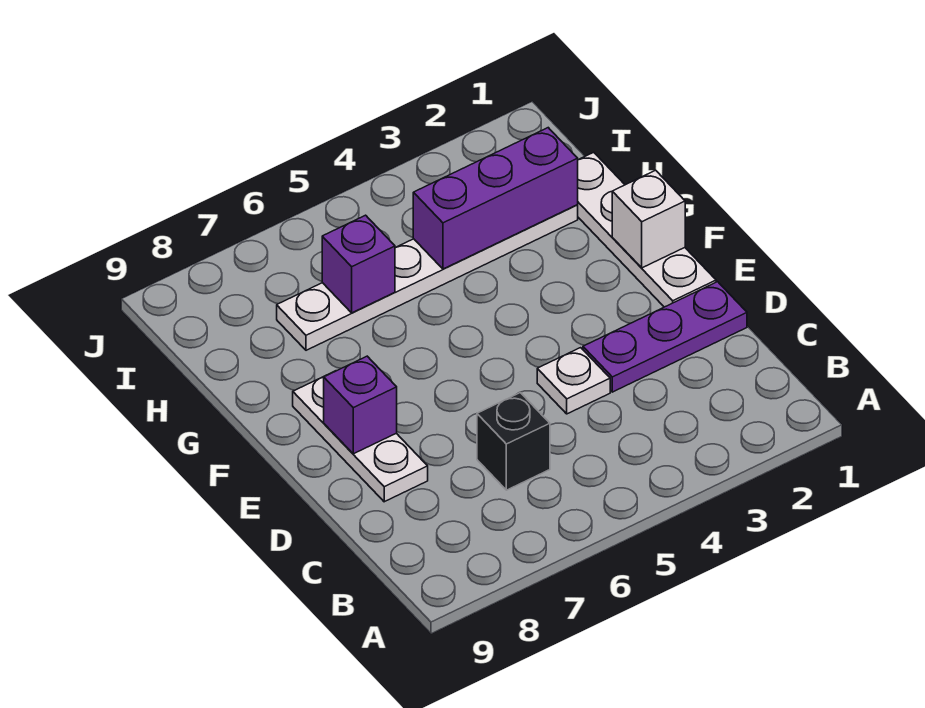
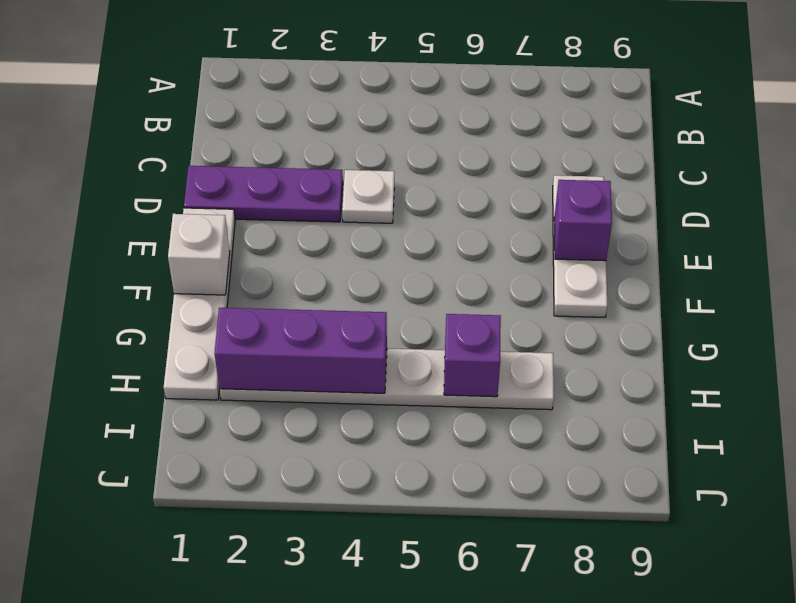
black brick C6 level 1 -> none

